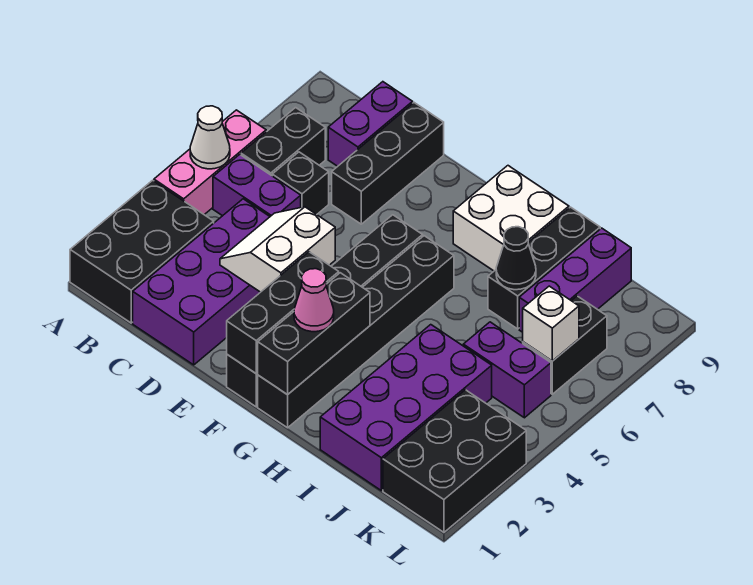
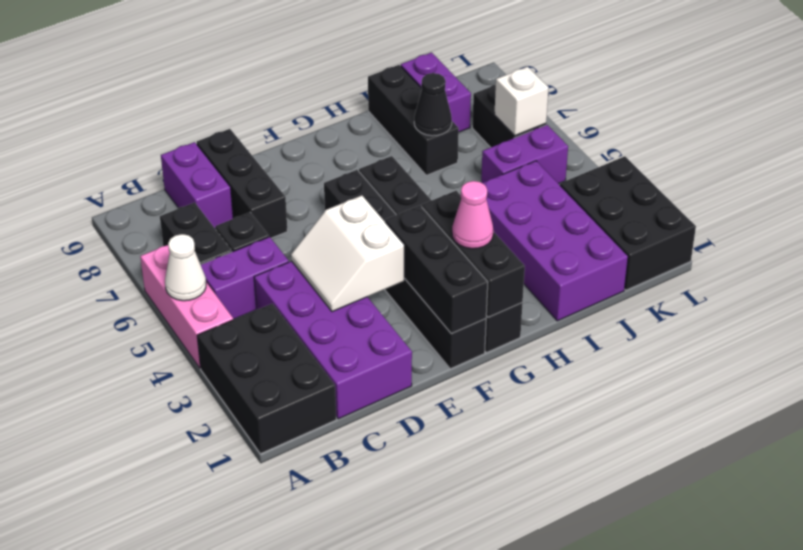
white brick G8:H9 level 1 -> none
purple brick J7:J9 level 1 -> purple brick J8:J9 level 1

